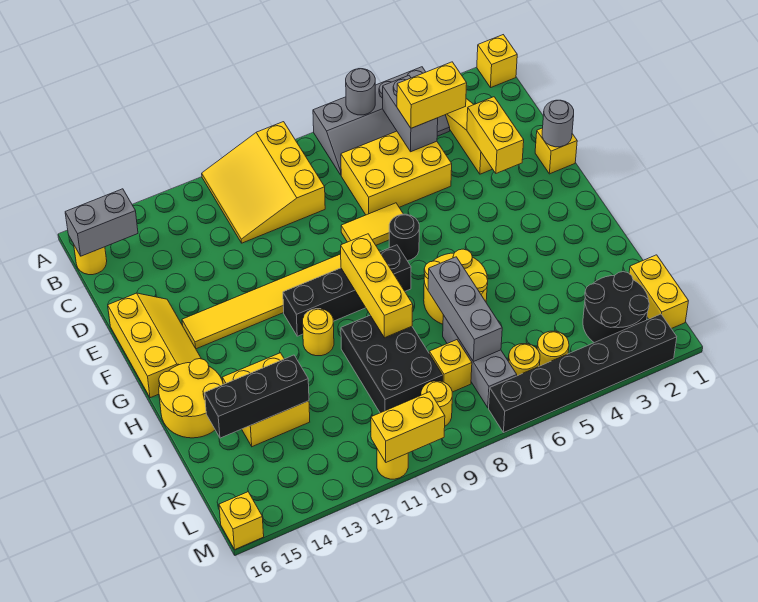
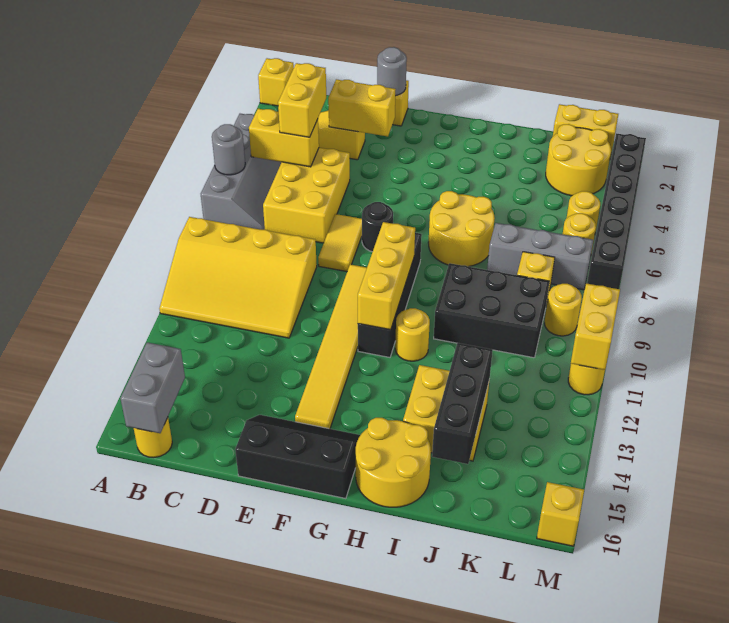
yellow slope A9:C11 level 1 top 9 -> yellow slope A9:D11 level 1 top 9
grey brick B5:C5 level 2 -> yellow brick B5:C5 level 2
yellow slope E15:G16 level 1 top 16 -> black slope E15:G16 level 1 top 16
yellow brick G9:I9 level 2 -> yellow brick G9:G11 level 2
grey brick I7:K7 level 2 -> none
black round brick K2:L3 level 1 -> yellow round brick K2:L3 level 1

